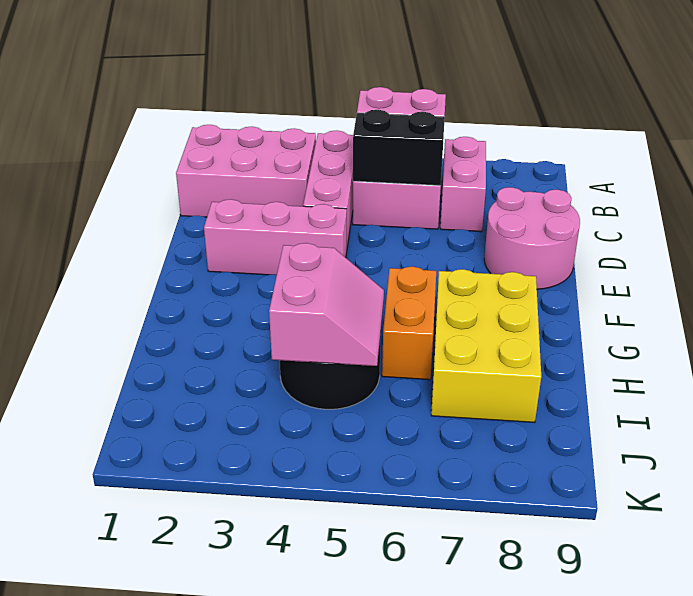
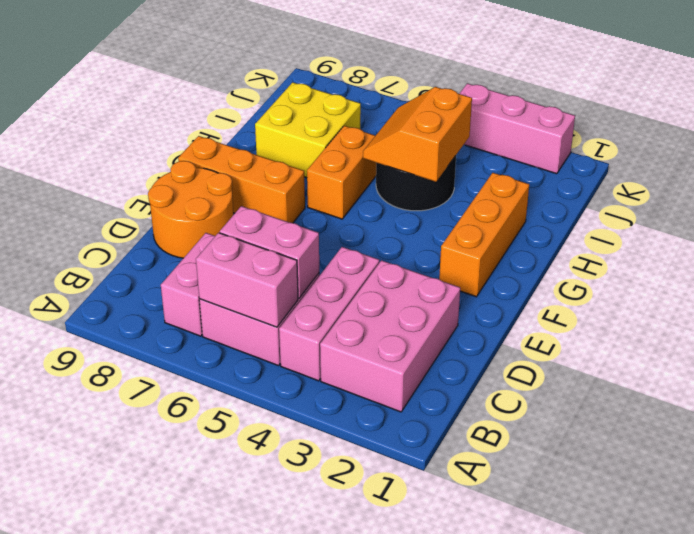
pink brick B1:C3 level 1 -> pink brick B2:D3 level 1
black brick C5:C6 level 2 -> pink brick C5:C6 level 2
pink round brick D8:E9 level 1 -> orange round brick D8:E9 level 1
pink brick E2:E4 level 1 -> pink brick K2:K4 level 1
none -> orange brick F2:H2 level 1
none -> orange brick F7:F9 level 1
yellow brick G7:I8 level 1 -> yellow brick H7:I8 level 1
pink slope H4:I5 level 2 top 4 -> orange slope H4:I5 level 2 top 4

